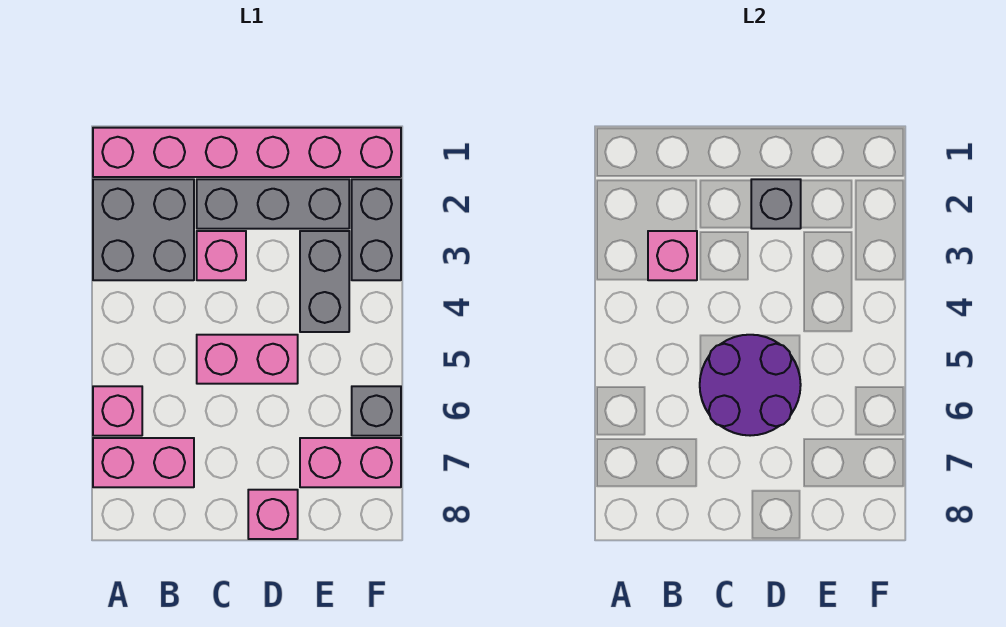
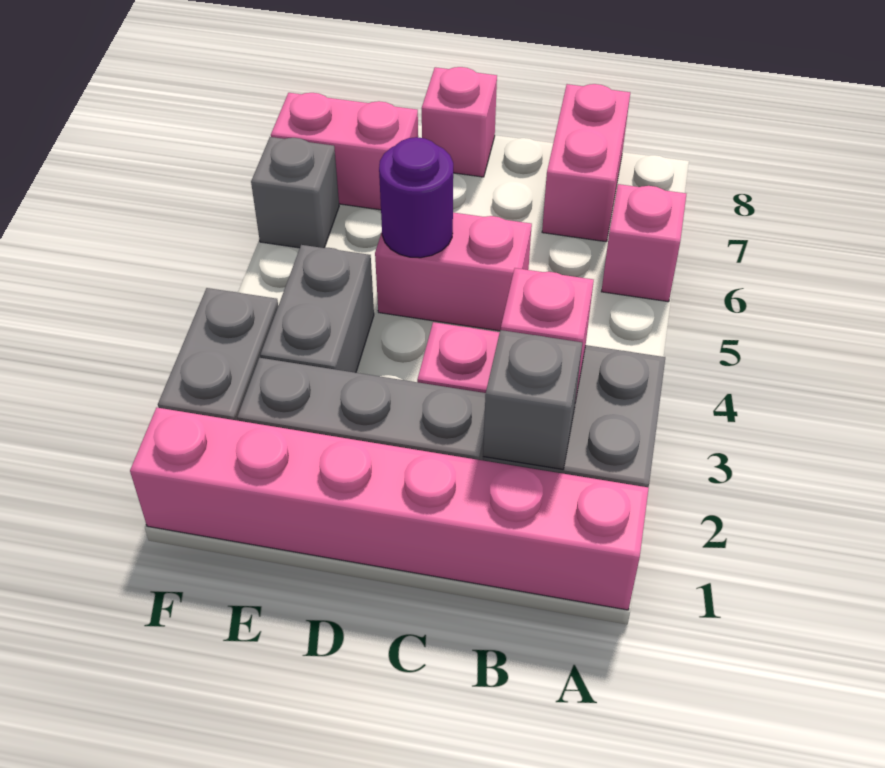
pink brick A7:B7 level 1 -> pink brick B7:B8 level 1
purple round brick C5:D6 level 2 -> purple round brick D5 level 2
grey brick D2 level 2 -> grey brick B2 level 2

